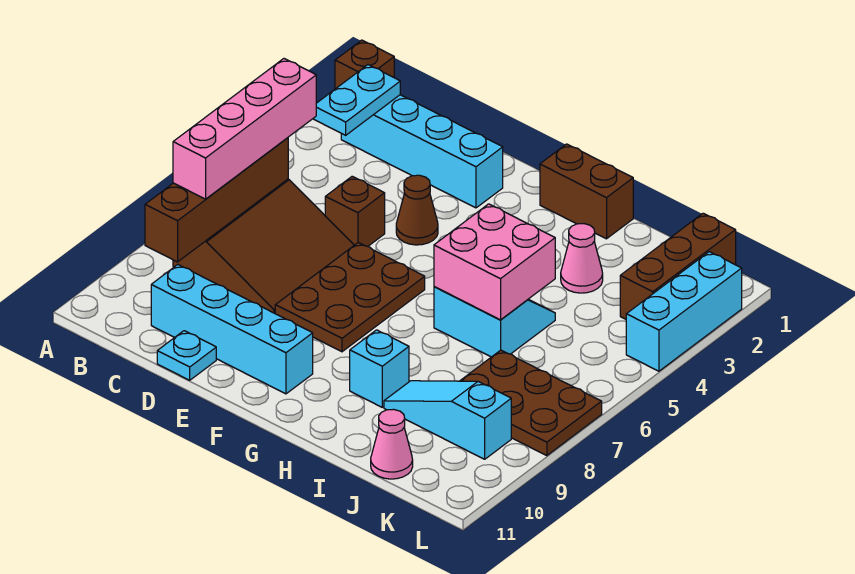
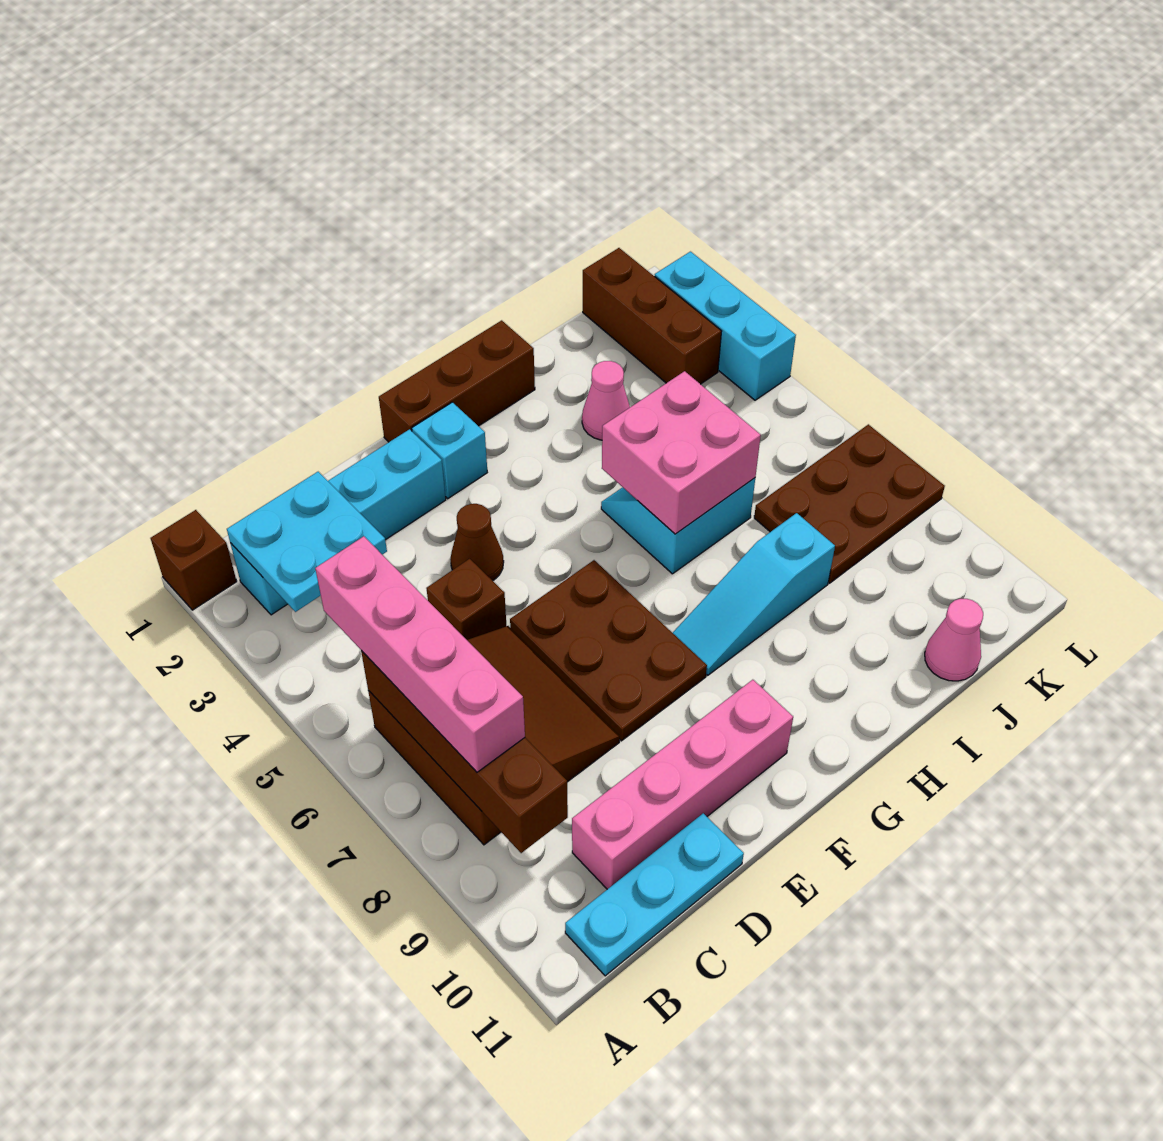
cyan plate B2:B3 level 2 -> cyan plate B2:C3 level 2
cyan brick C10:F10 level 1 -> pink brick C10:F10 level 1
cyan plate D11 level 1 -> cyan plate B11:D11 level 1
brown brick G1:H1 level 1 -> brown brick F1:H1 level 1
cyan brick H9 level 1 -> cyan brick F2 level 1
cyan slope I9:K9 level 1 top K -> cyan slope G8:I8 level 1 top I

